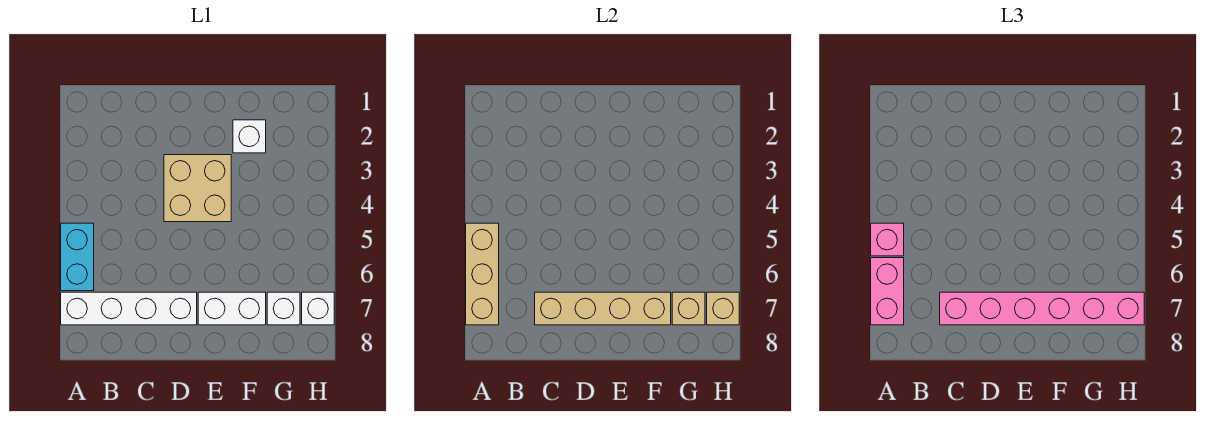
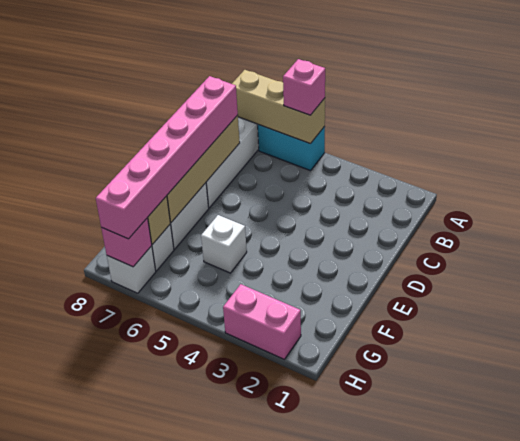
pink brick A6:A7 level 3 -> pink brick H2:H3 level 1
tan brick D3:E4 level 1 -> none
white brick F2 level 1 -> white brick F5 level 1
tan brick H7 level 2 -> pink brick H7 level 2

